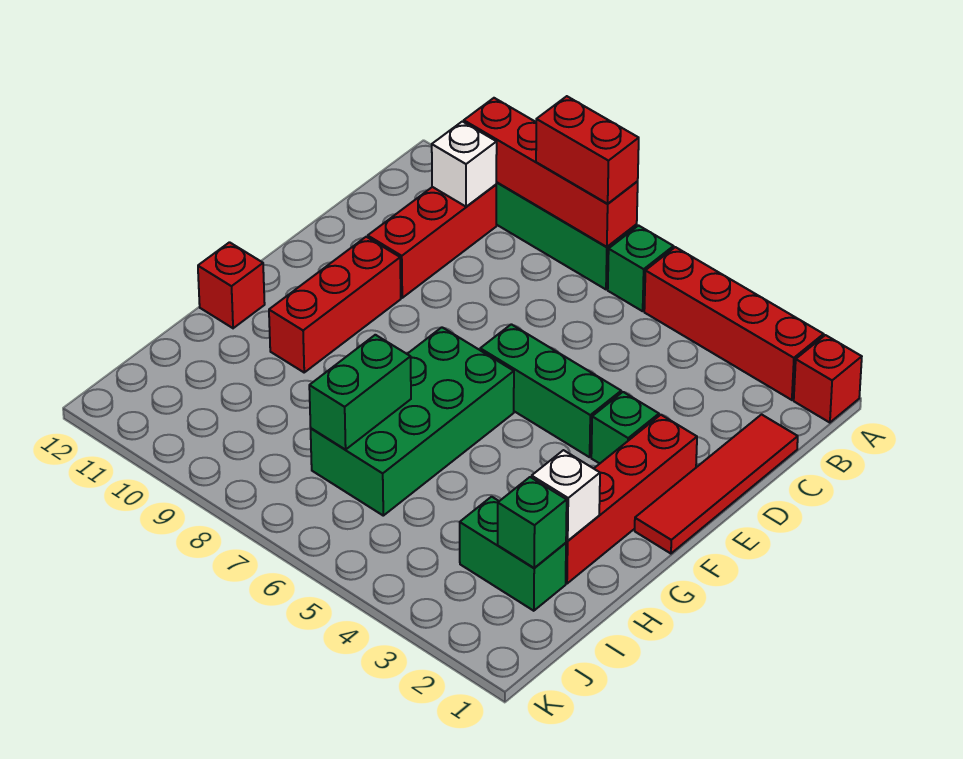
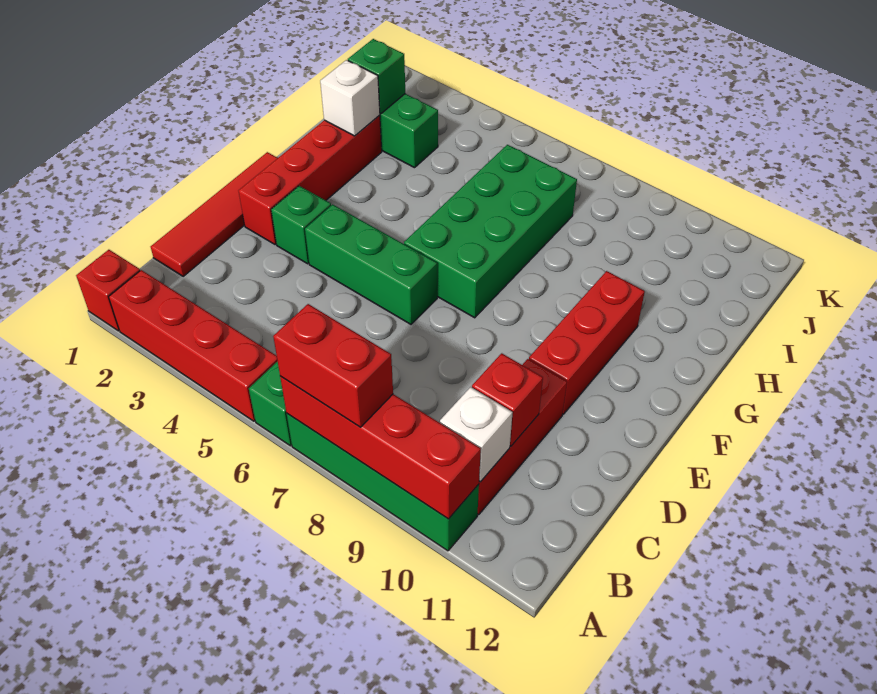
red brick G12 level 1 -> red brick C10 level 2
green brick H7:I7 level 2 -> none

